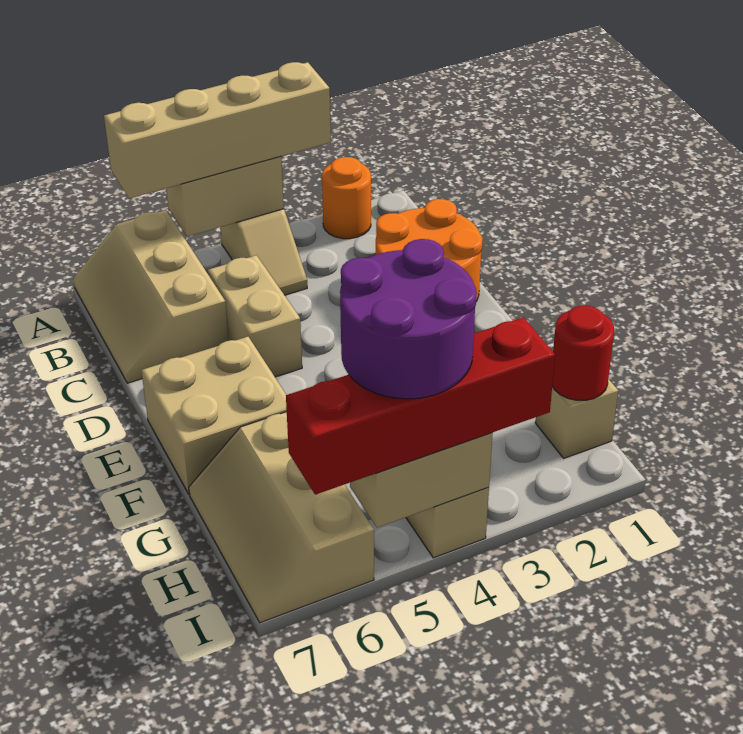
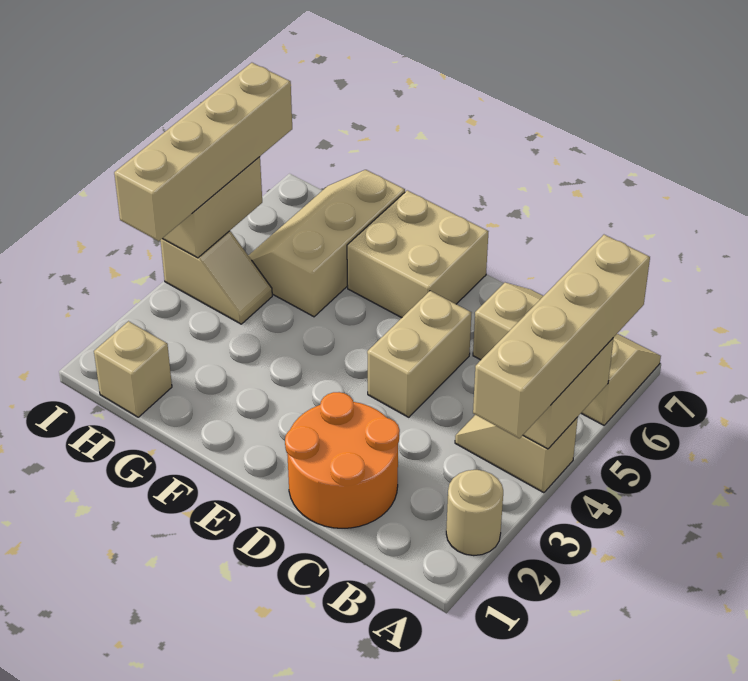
orange round brick A2 level 1 -> tan round brick A2 level 1
tan brick C5:D5 level 1 -> tan brick D4:D5 level 1
tan slope G6:I7 level 1 top 6 -> tan slope G5:H7 level 1 top G
red round brick H1 level 2 -> none
purple round brick H4:I5 level 4 -> none
red brick I3:I6 level 3 -> tan brick I3:I6 level 3

